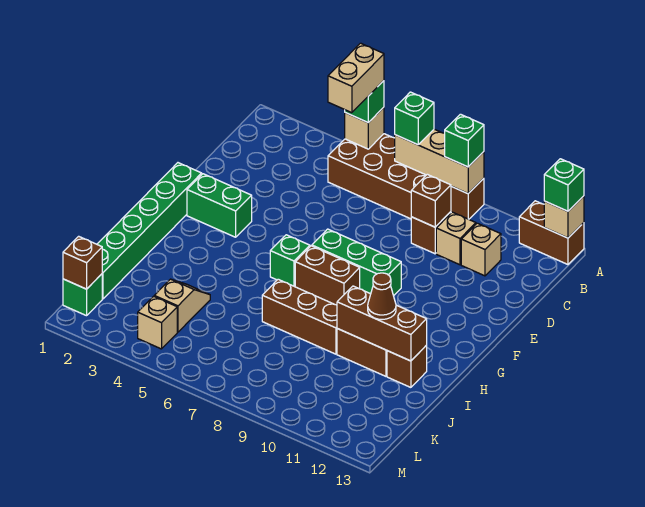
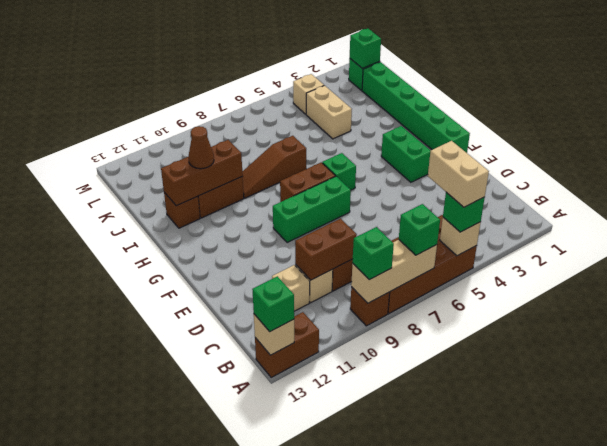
brown brick C9 level 2 -> brown brick C9:C10 level 2
green brick F2:F3 level 1 -> green brick F3:G3 level 1
brown brick I7:I9 level 1 -> brown slope I7:I9 level 1 top 7
tan slope J4:K4 level 1 top K -> tan brick J4:K4 level 1
brown brick L1 level 2 -> green brick L1 level 2

